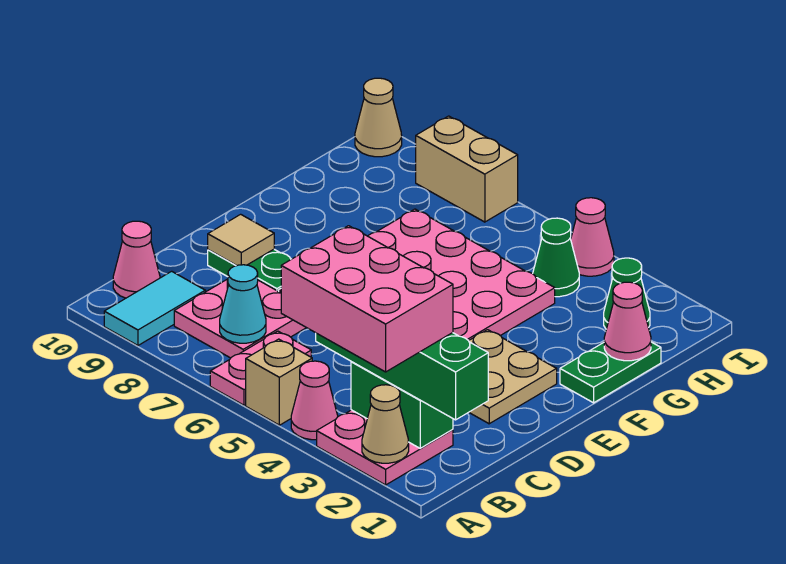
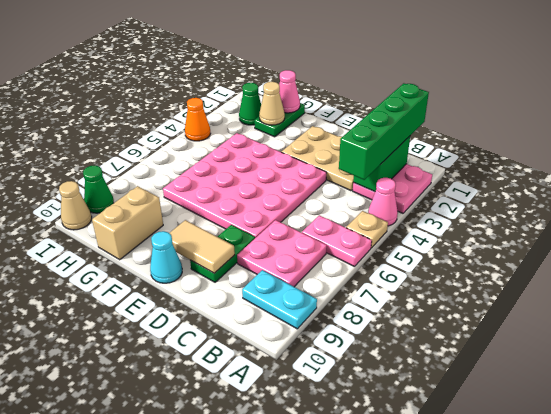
tan cone A2 level 2 -> tan cone G2 level 2
pink brick A2:B4 level 4 -> none
tan brick A5 level 1 -> tan plate A5 level 1
cyan tile A9:B9 level 1 -> cyan plate A9:B9 level 1
cyan cone B7 level 2 -> cyan cone E10 level 1
pink cone B10 level 1 -> none
tan plate D2:E3 level 1 -> tan plate C2:E3 level 1
tan tile D9 level 2 -> tan tile D9:E9 level 2
green plate F1:G1 level 1 -> green plate G1:G2 level 1
green cone H4 level 1 -> green cone I9 level 1
pink cone I4 level 1 -> orange cone I4 level 1
tan brick I7:I8 level 1 -> tan brick G9:G10 level 1

